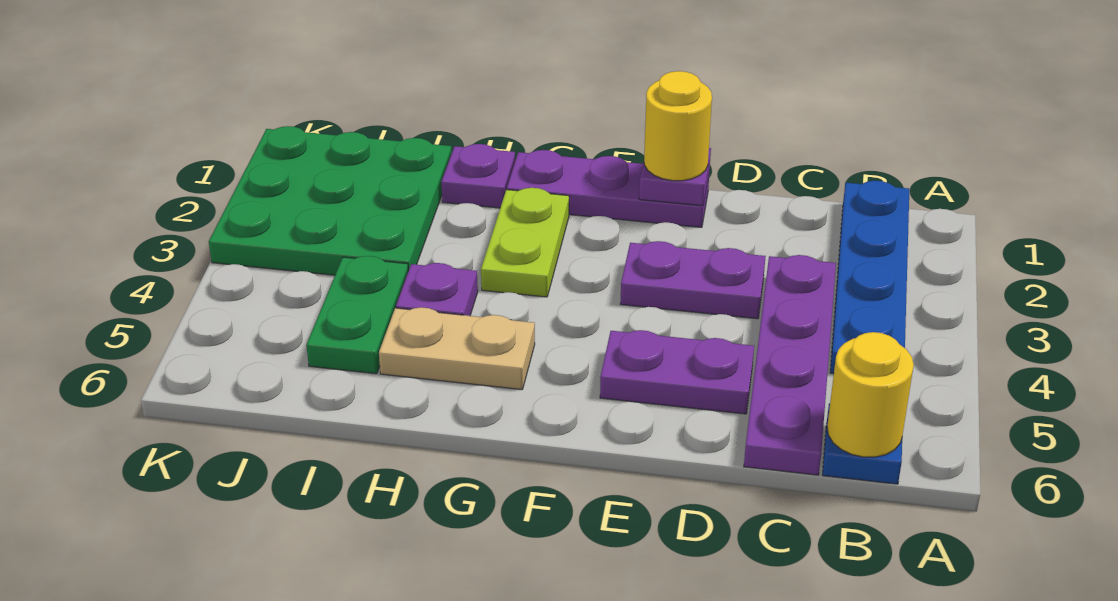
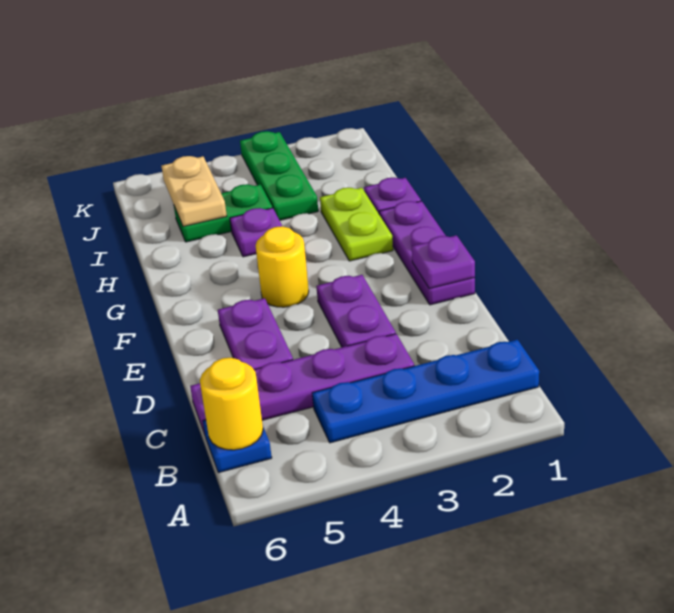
yellow round brick E1 level 3 -> yellow round brick F4 level 1
lime plate G2:G3 level 1 -> lime plate G2:H2 level 1
tan plate G5:H5 level 1 -> tan plate I5:J5 level 2
green plate I1:K3 level 1 -> green plate I3:K3 level 1

